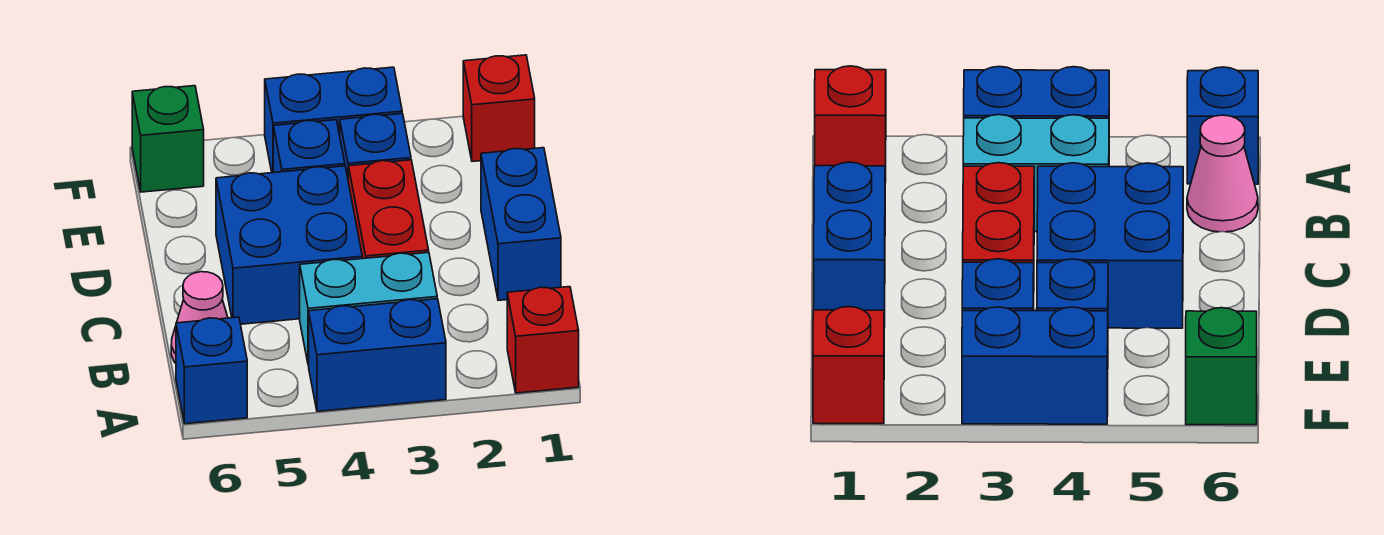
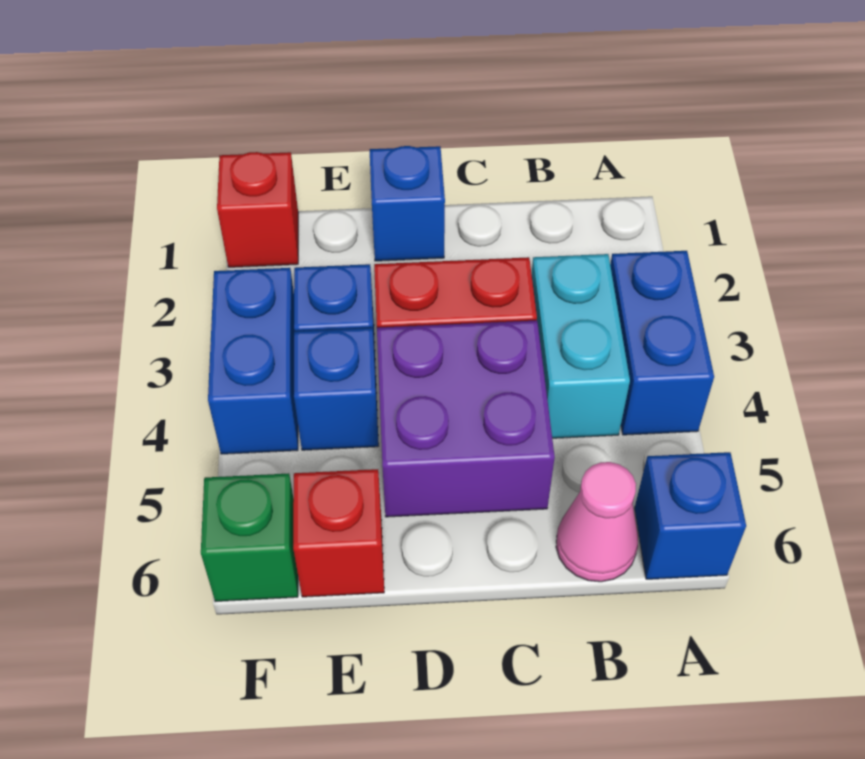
red brick A1 level 1 -> red brick E6 level 1
blue brick C1:D1 level 1 -> blue brick D1 level 1
blue brick C4:D5 level 1 -> purple brick C4:D5 level 1

